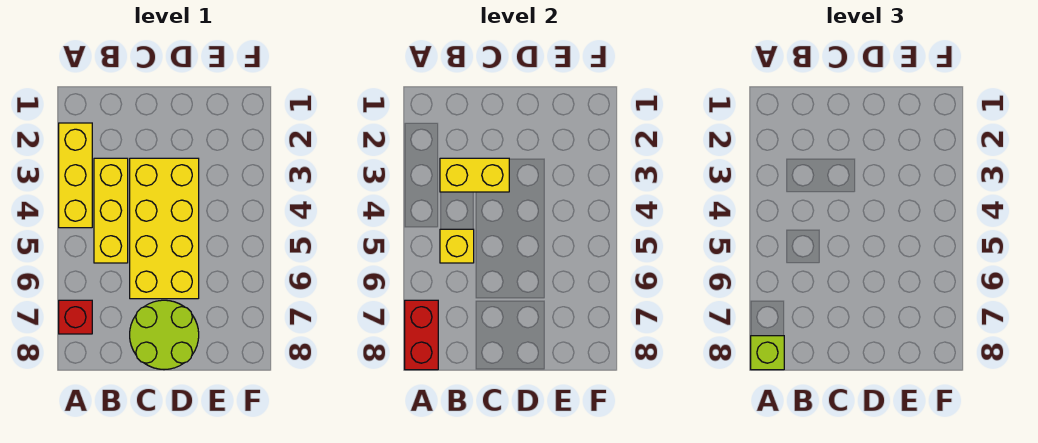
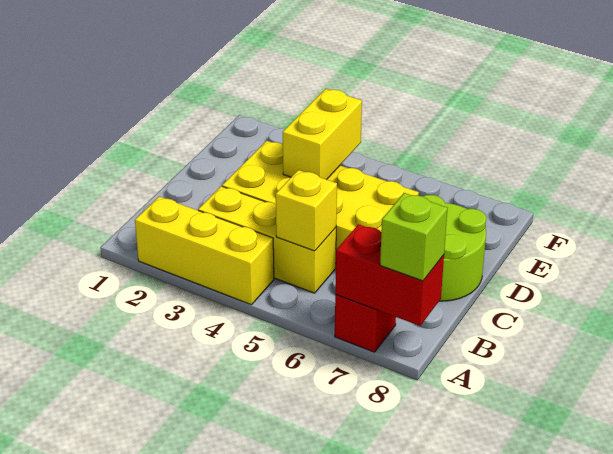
yellow brick B3:C3 level 2 -> yellow brick D4:E4 level 2

